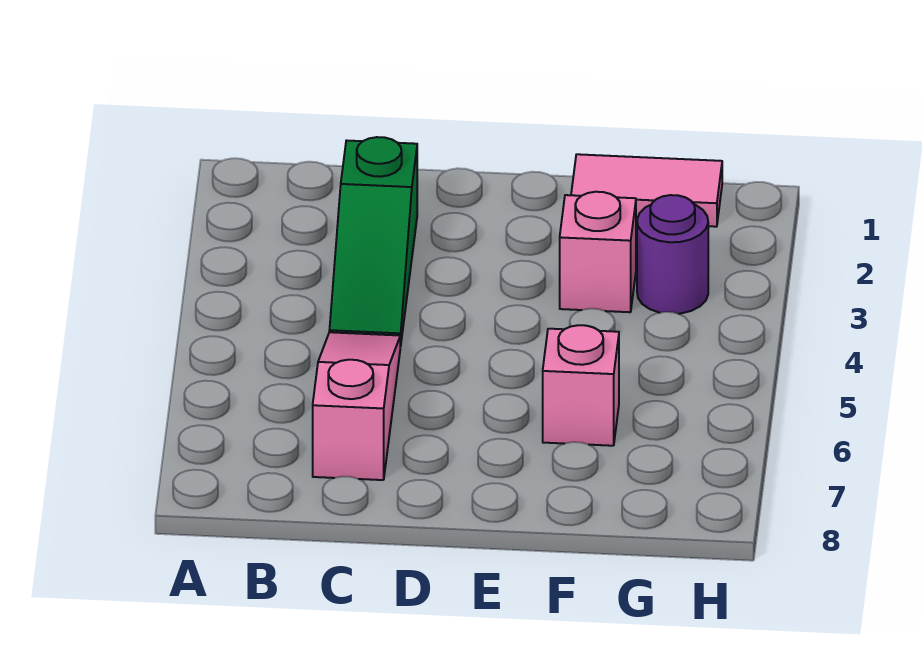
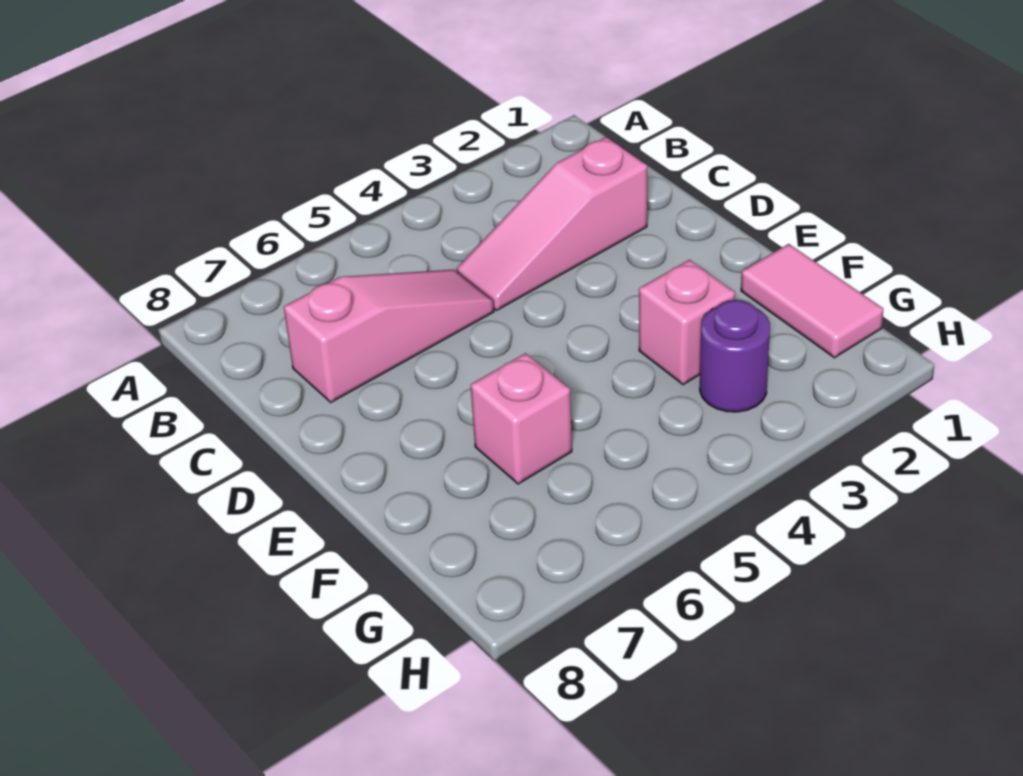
green slope C2:C4 level 1 top 2 -> pink slope C2:C4 level 1 top 2

